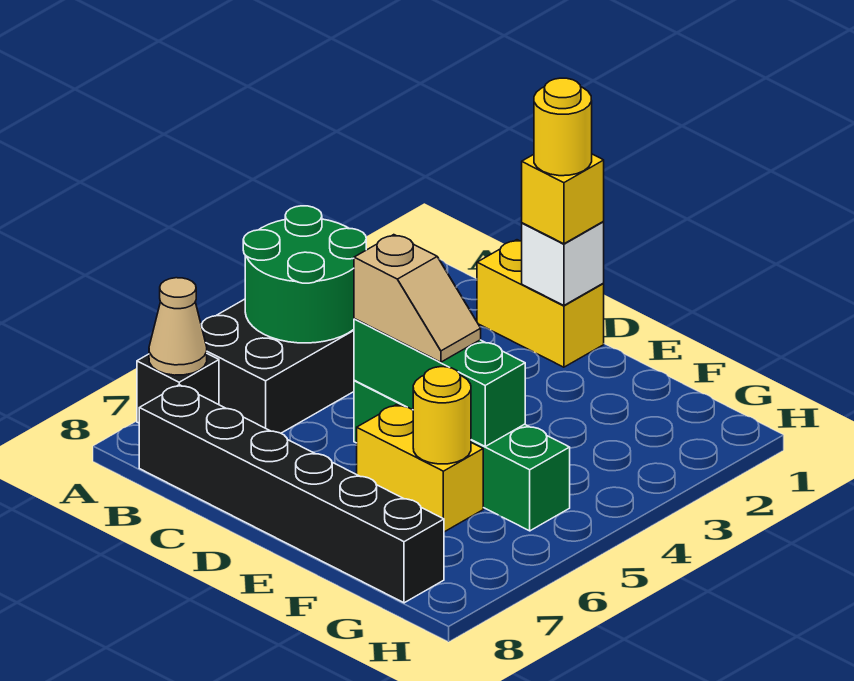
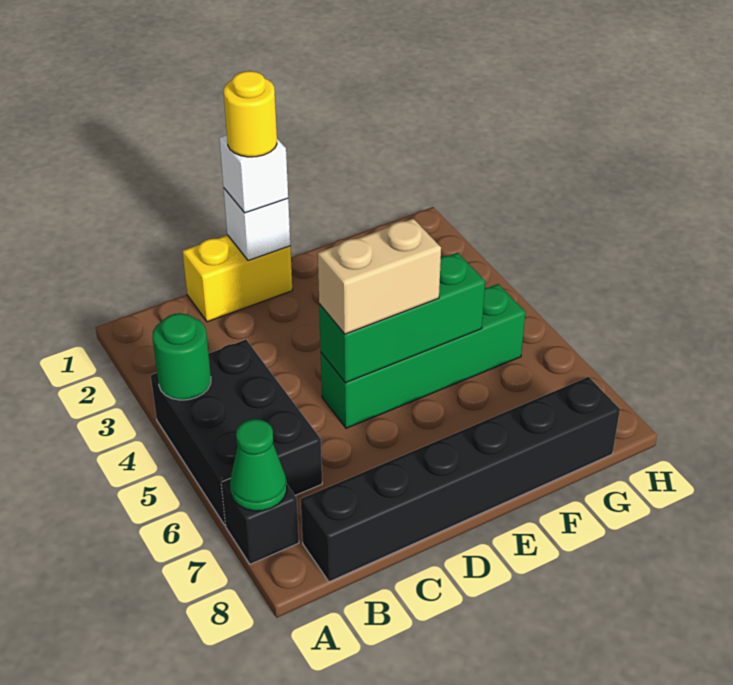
green round brick A4:B5 level 2 -> green round brick A4 level 2
tan cone A7 level 2 -> green cone A7 level 2
yellow brick D1 level 3 -> white brick D1 level 3
tan slope D5:E5 level 3 top D -> tan brick D5:E5 level 3
yellow brick E6:F6 level 1 -> none
yellow round brick F6 level 2 -> none

